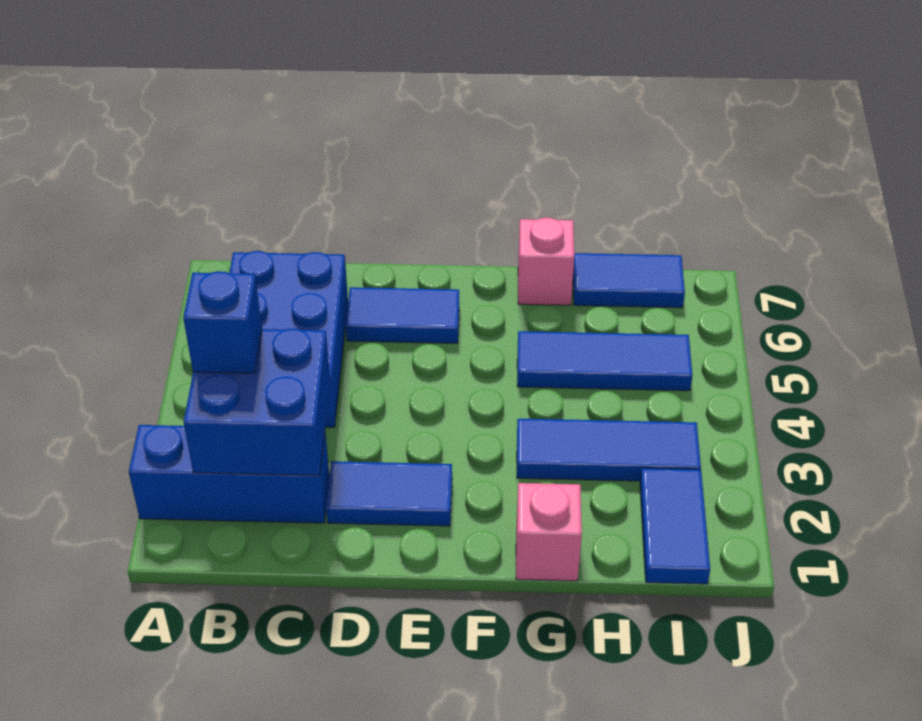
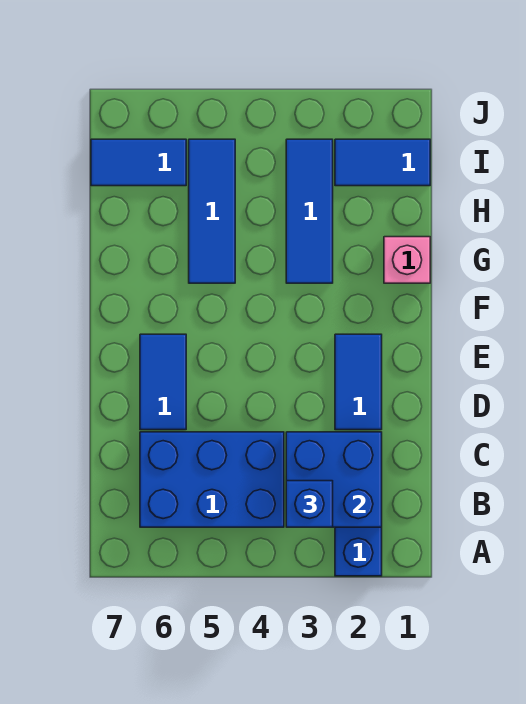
pink brick G7 level 1 -> none
blue tile H7:I7 level 1 -> blue tile I6:I7 level 1

